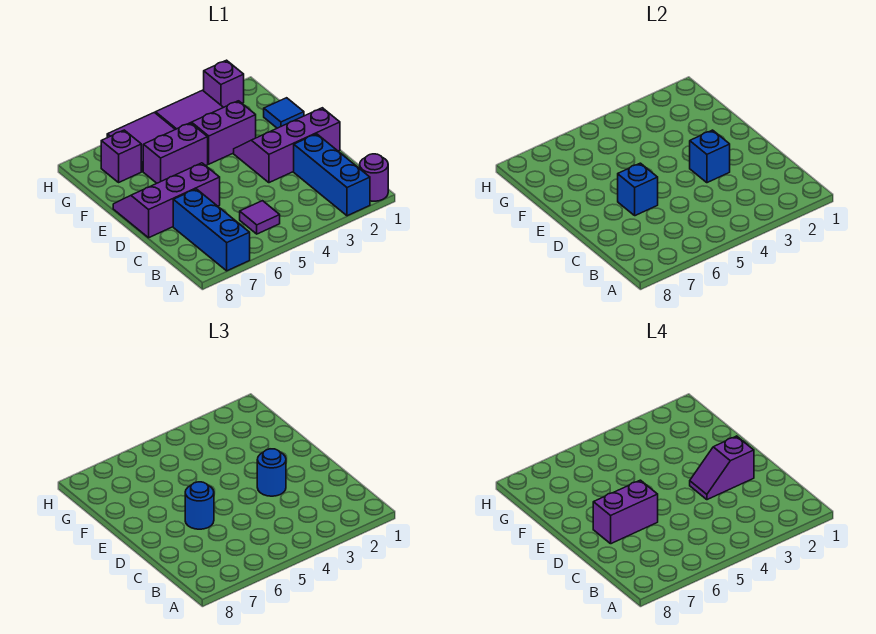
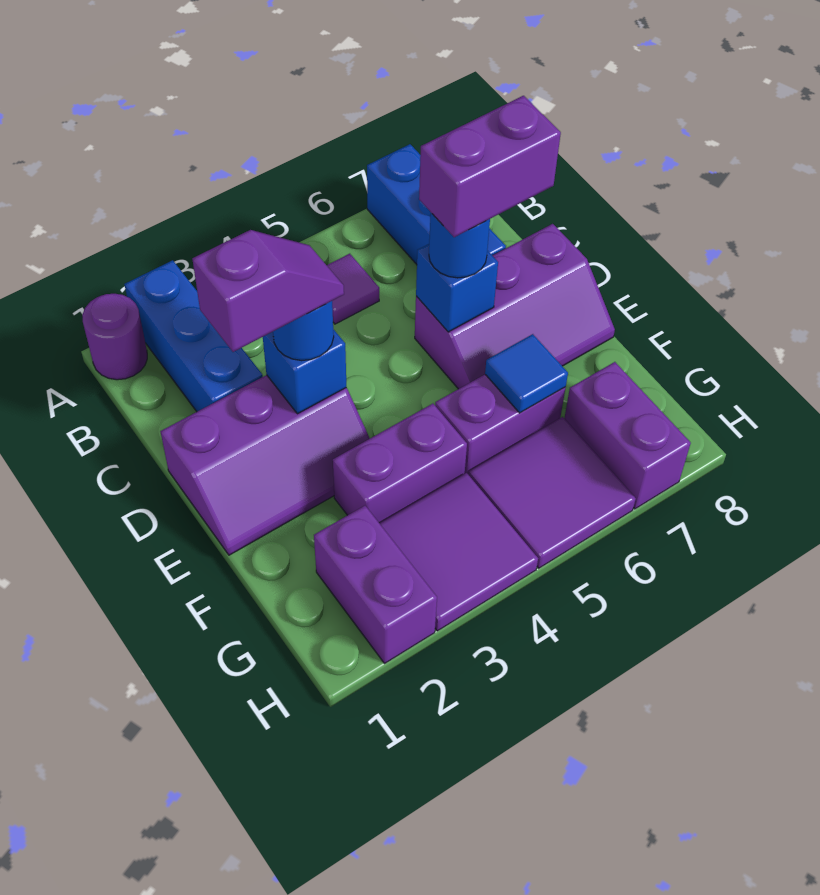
blue tile F1 level 1 -> blue tile F6 level 2
purple brick G7 level 1 -> purple brick G7:H7 level 1
purple brick H2 level 1 -> purple brick G2:H2 level 1

